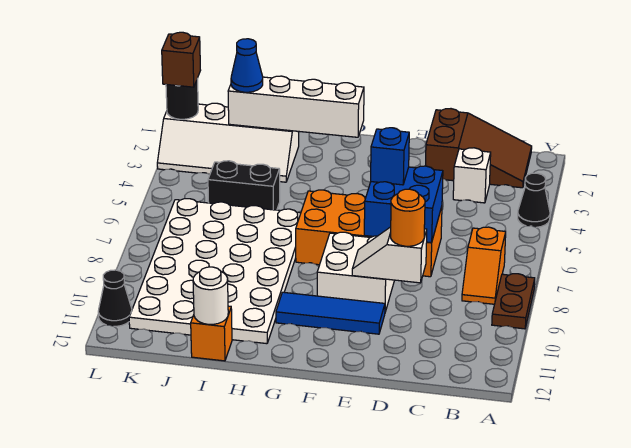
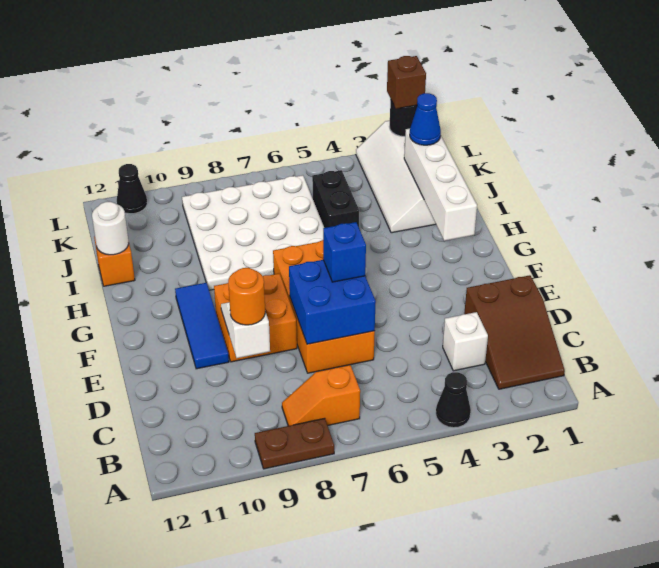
white brick E8:F9 level 1 -> orange brick E8:F9 level 1
white plate H6:K11 level 1 -> white plate H6:K9 level 1

